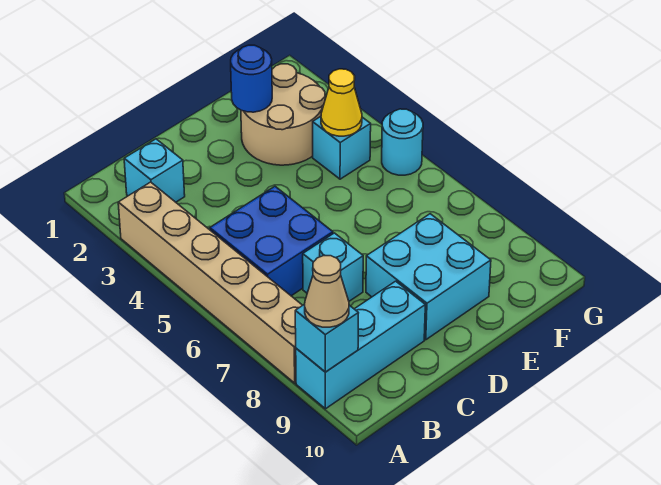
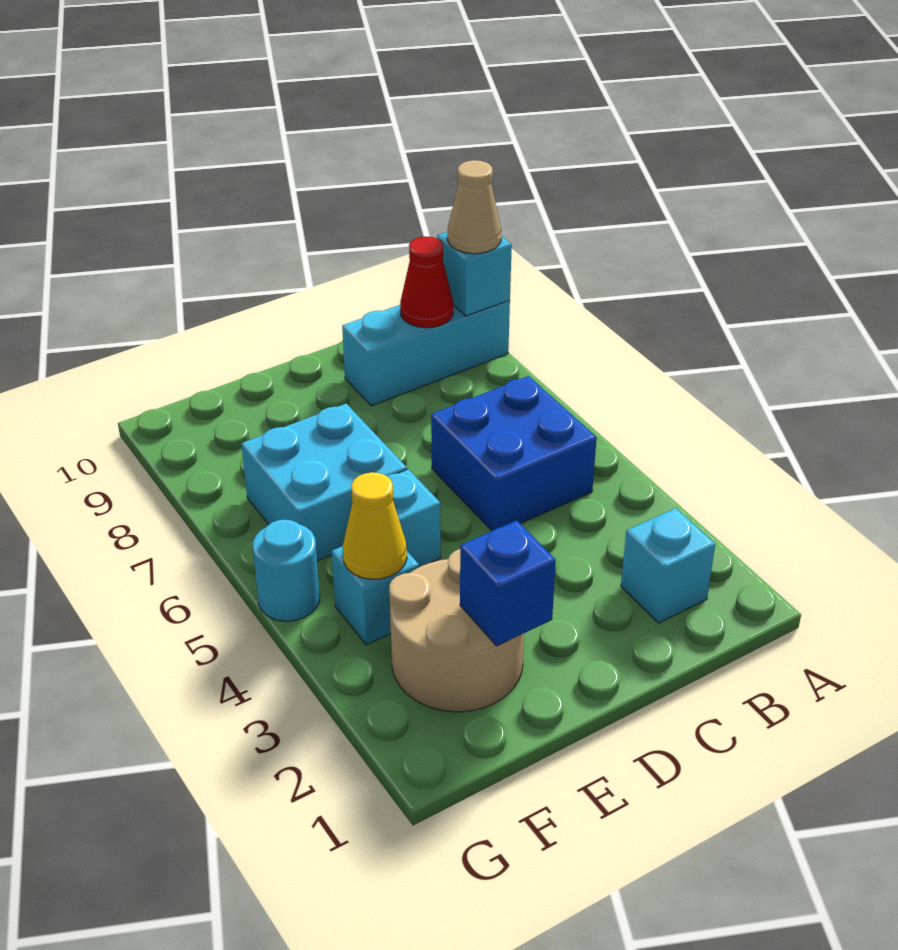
tan brick A3:A8 level 1 -> none
none -> red cone B9 level 2
cyan brick C7 level 1 -> cyan brick E5 level 1
cyan brick D8:E9 level 1 -> cyan brick E6:F7 level 1
blue round brick E2 level 2 -> blue brick E2 level 2

